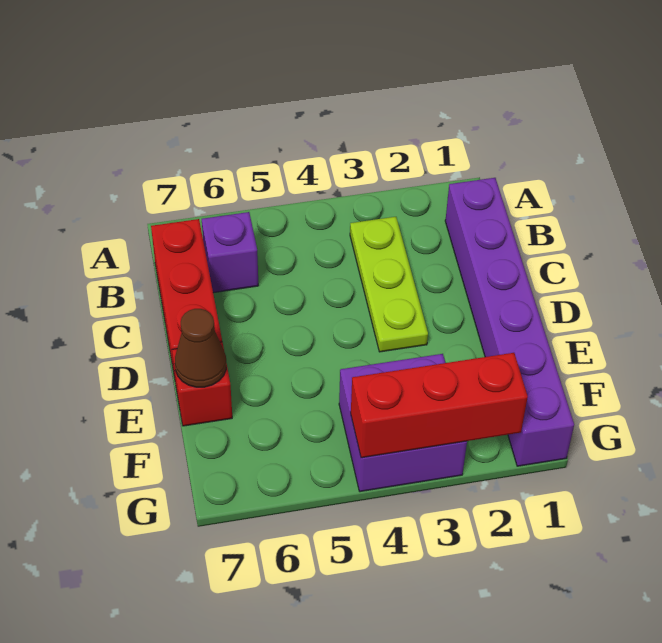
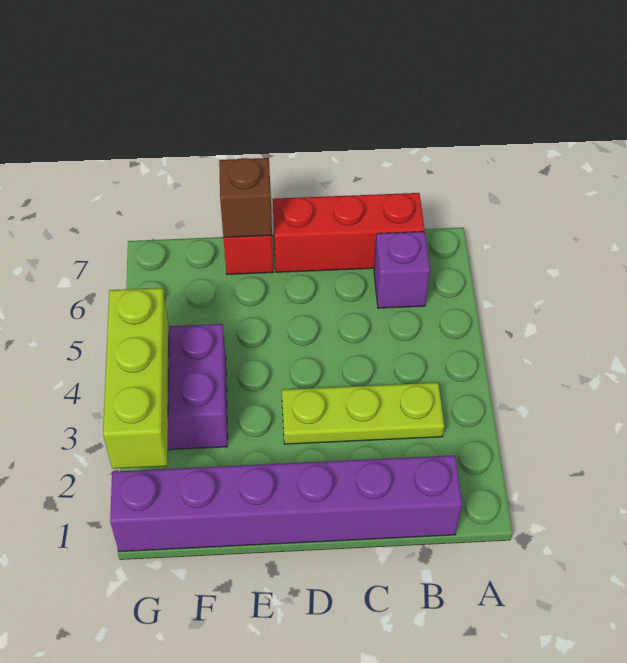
brown cone E7 level 2 -> brown brick E7 level 2
red brick G2:G4 level 2 -> lime brick G2:G4 level 2

